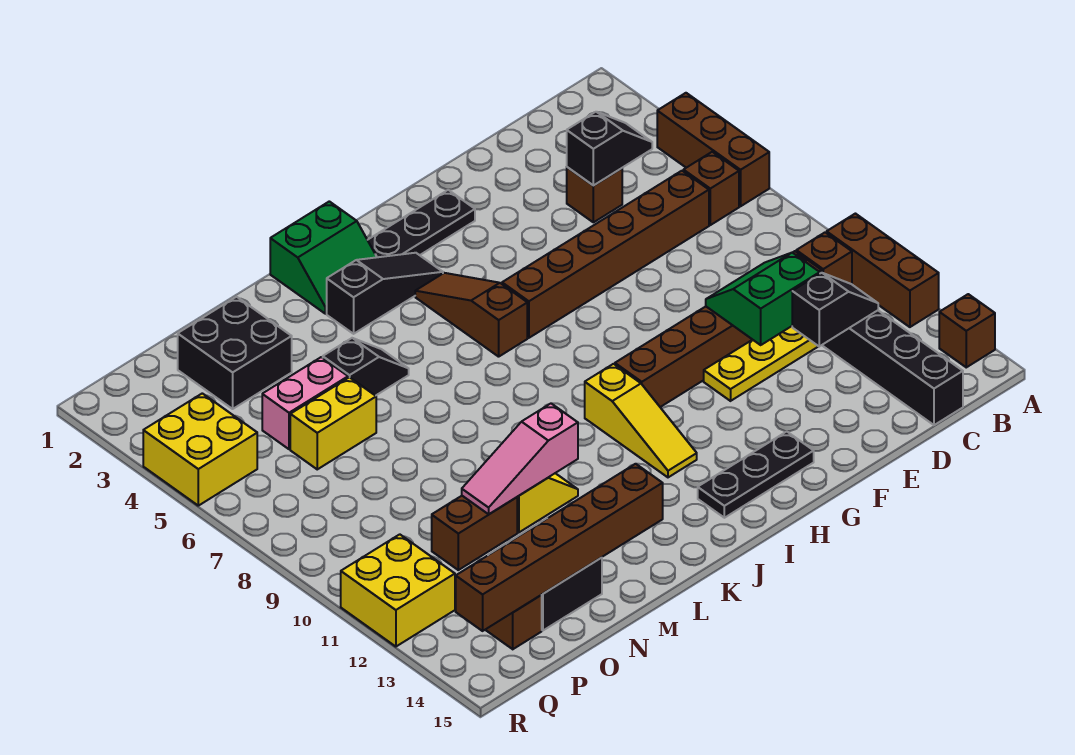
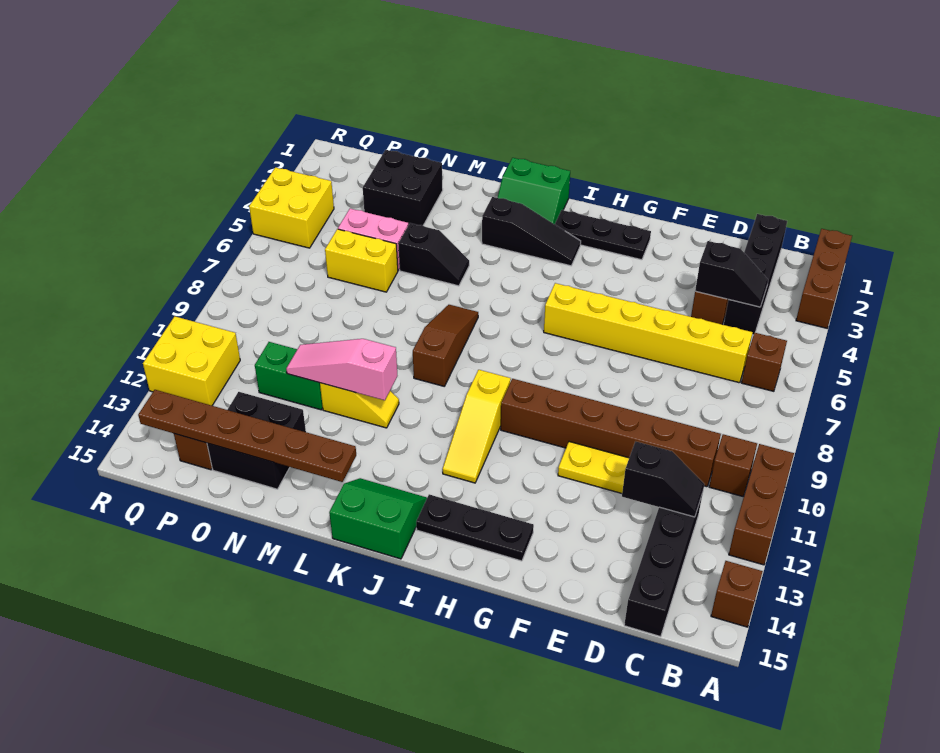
brown brick A4:A6 level 1 -> brown brick A1:A3 level 1
none -> black brick C1:C4 level 1
brown brick C6:H6 level 1 -> yellow brick C6:H6 level 1
green slope D10:E11 level 2 top 11 -> green slope J14:K15 level 1 top 15
brown slope I4:I6 level 1 top 6 -> brown slope K7:K9 level 1 top 9
brown brick L14:Q14 level 2 -> brown plate L14:Q14 level 2
brown brick N11:O11 level 1 -> green brick N11:O11 level 1

